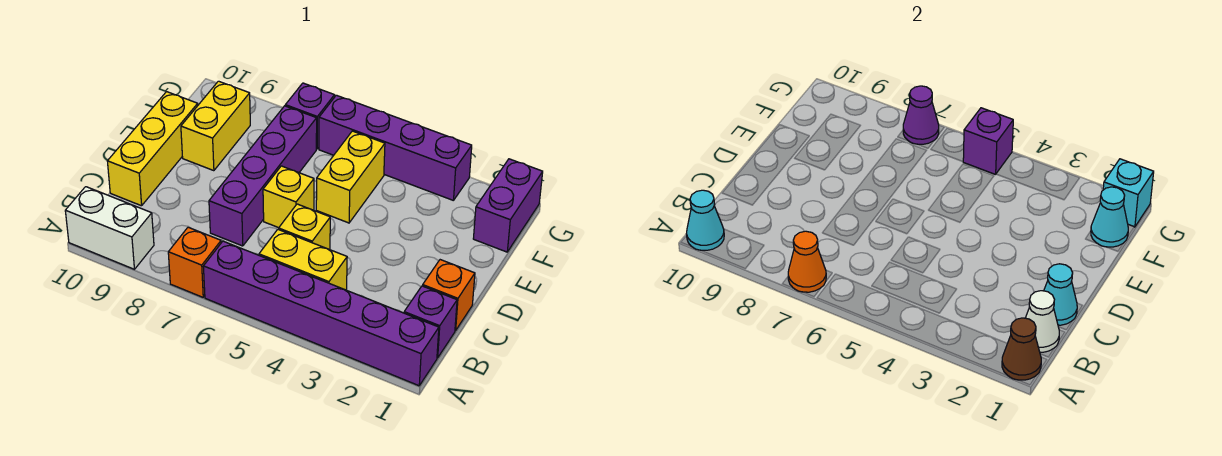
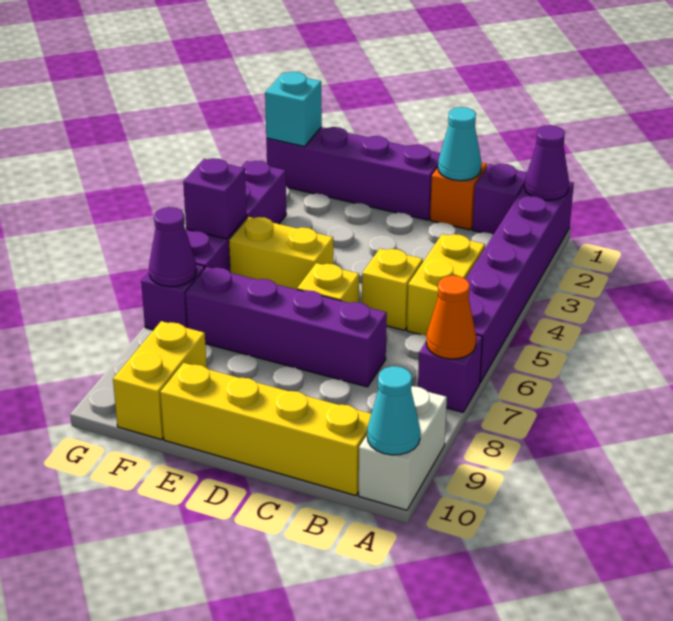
brown cone A1 level 2 -> purple cone A1 level 2
orange brick A7 level 1 -> purple brick A7 level 1
white cone B1 level 2 -> none
yellow brick C10:E10 level 1 -> yellow brick B10:E10 level 1
yellow brick E9:F9 level 1 -> yellow brick F9:F10 level 1
purple brick F1:G1 level 1 -> purple brick D1:G1 level 1
cyan cone F1 level 2 -> none

